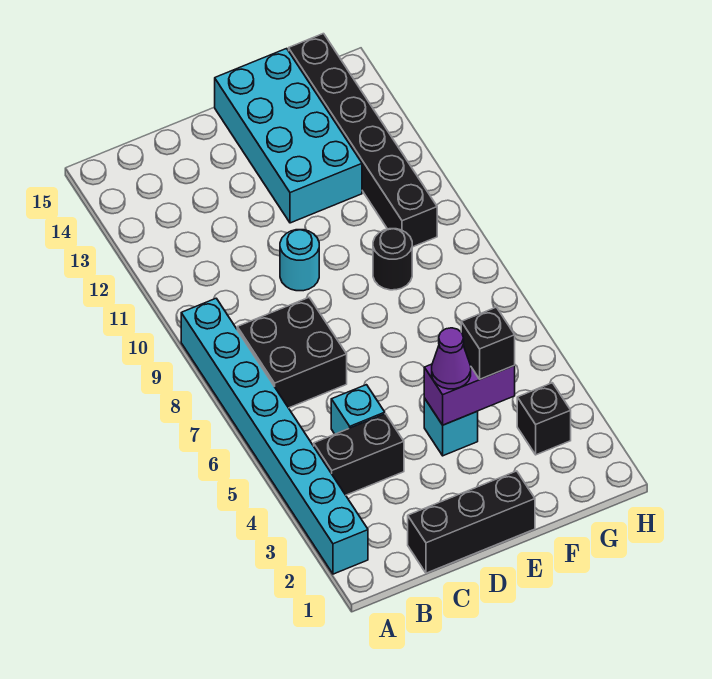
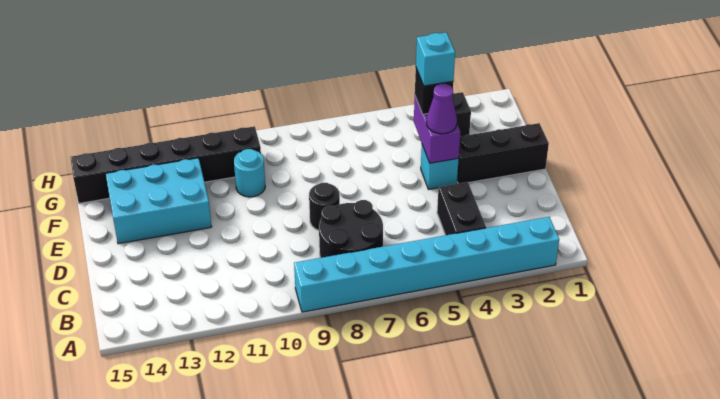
black brick B7:C8 level 1 -> black round brick B7:C8 level 1
black brick C1:E1 level 1 -> black brick E1:E3 level 1
cyan brick C5 level 1 -> cyan brick F4 level 4
cyan round brick D10 level 1 -> cyan round brick F10 level 1
cyan brick E12:F15 level 1 -> cyan brick E12:F14 level 1
black round brick F9 level 1 -> black round brick D8 level 1

